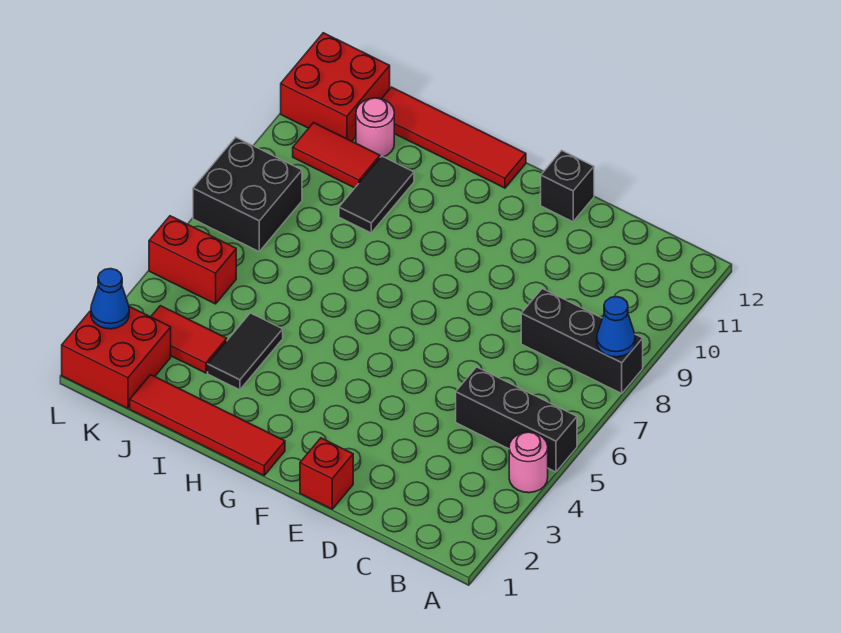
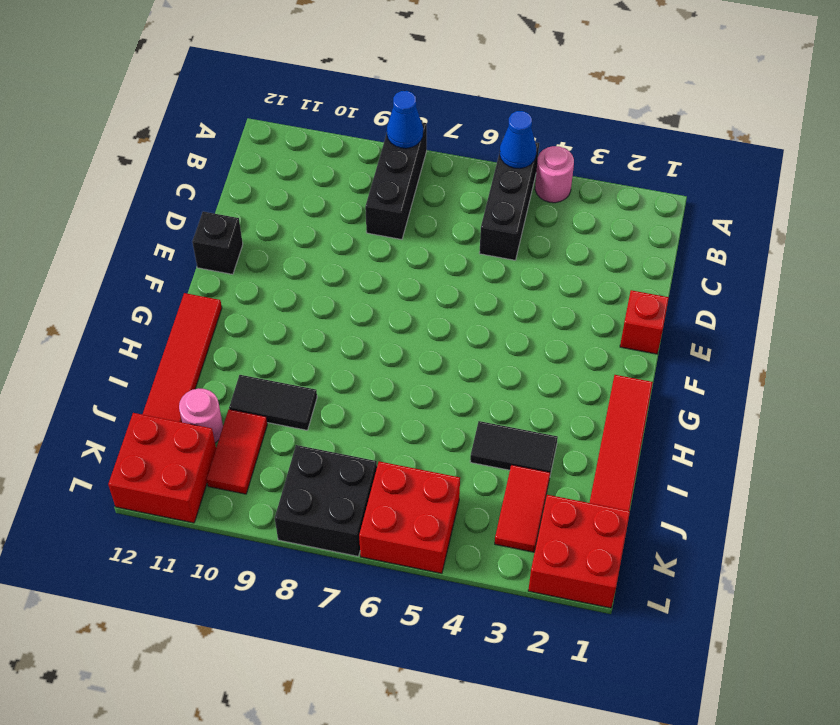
red brick K5:L5 level 1 -> red brick K5:L6 level 1
blue cone L2 level 2 -> blue cone A5 level 2

